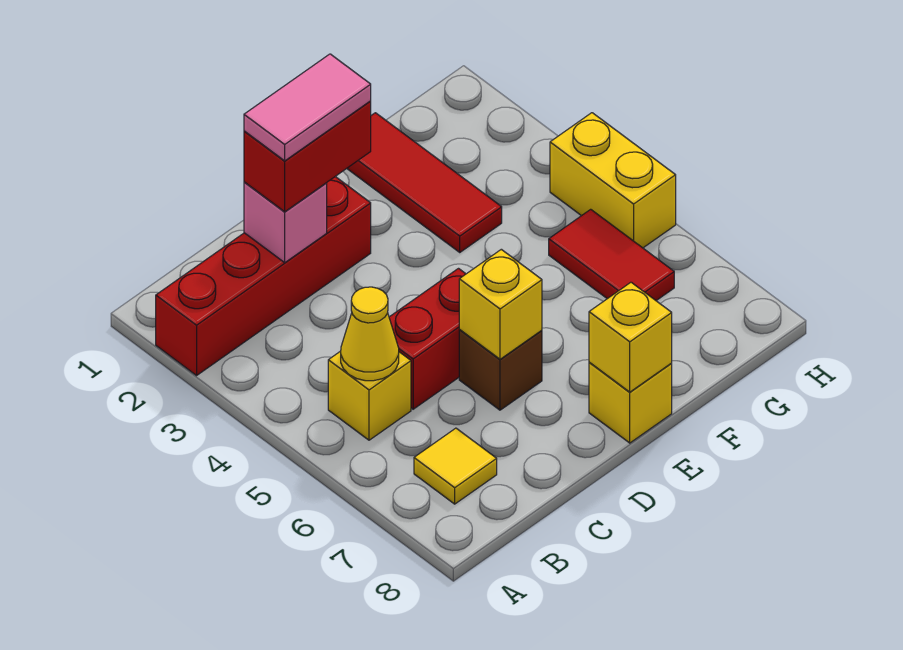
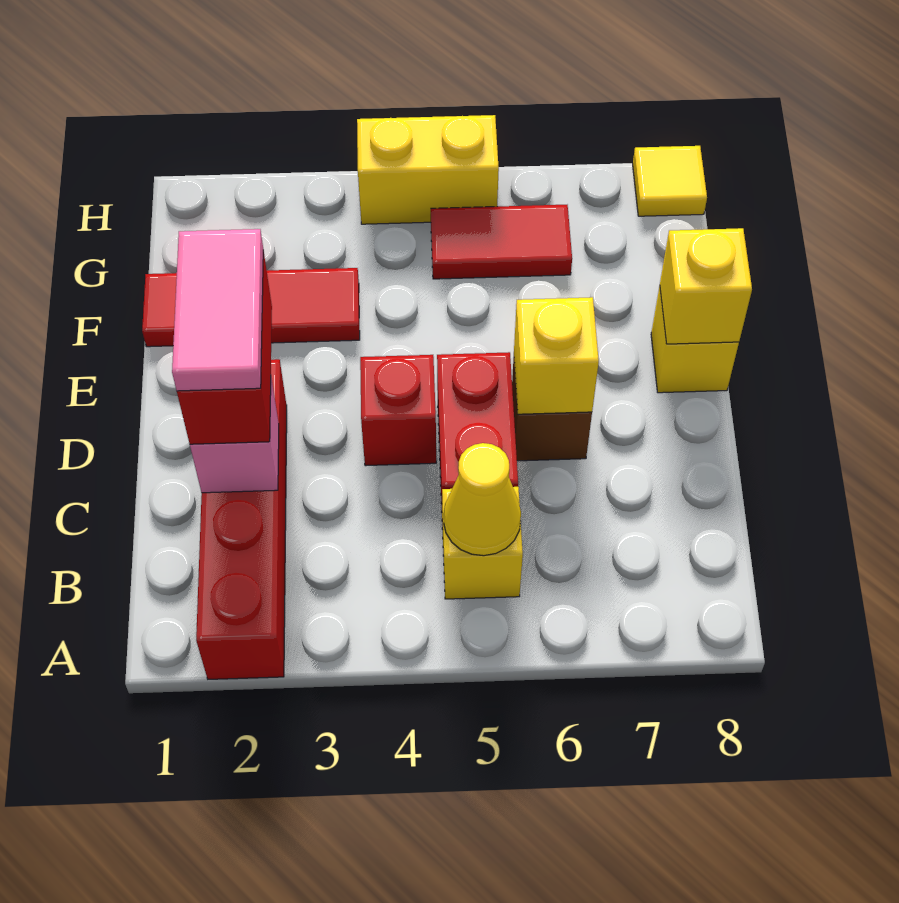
yellow tile B7 level 1 -> yellow tile H8 level 1
none -> red brick D4 level 1

